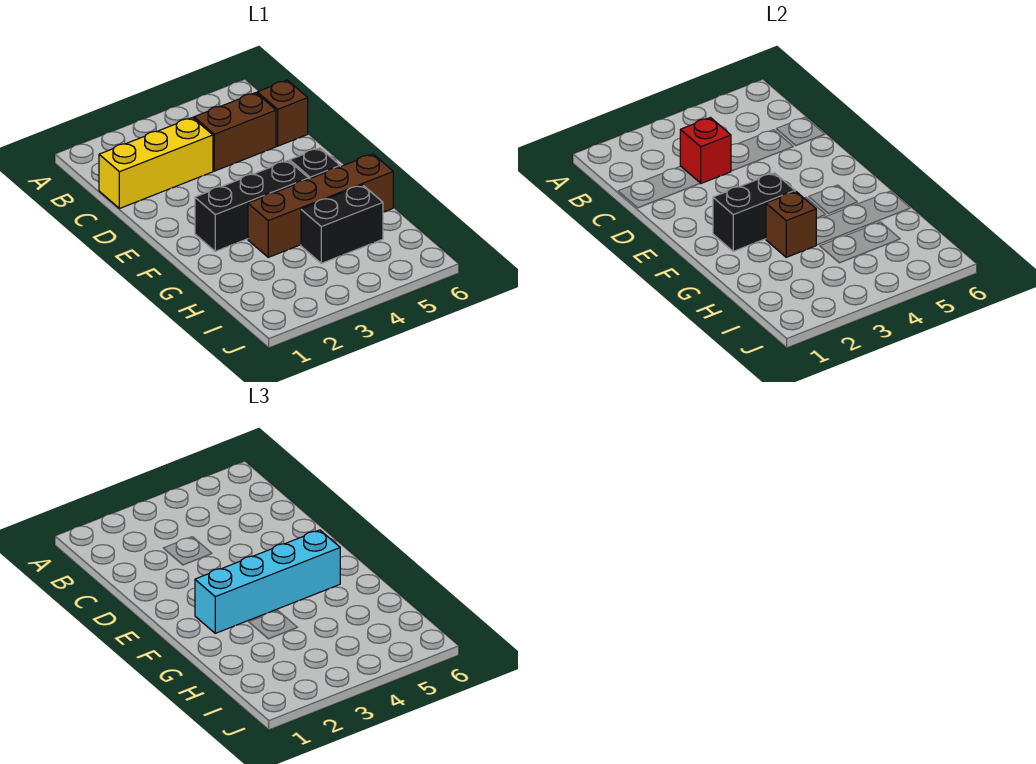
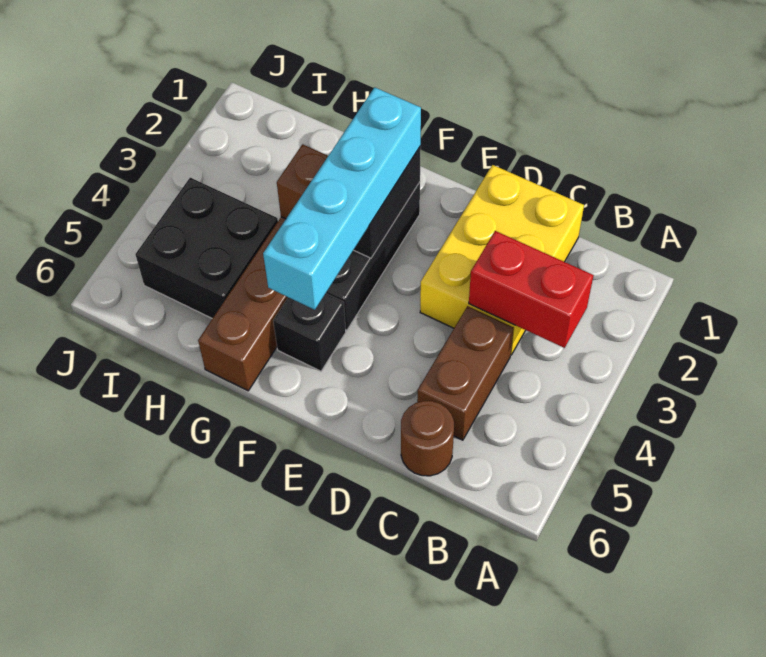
yellow brick C1:C3 level 1 -> yellow brick C1:D3 level 1
red brick C3 level 2 -> red brick B3:C3 level 2
brown brick C6 level 1 -> brown round brick C6 level 1
black brick H4:H5 level 1 -> black brick H4:I5 level 1

